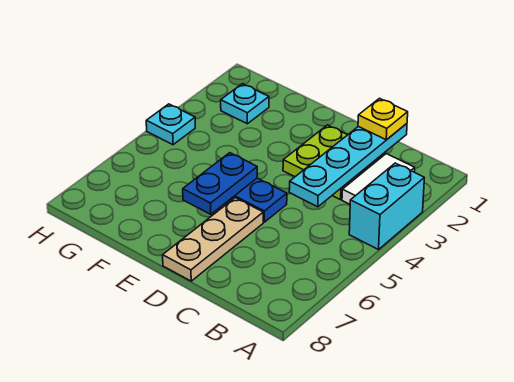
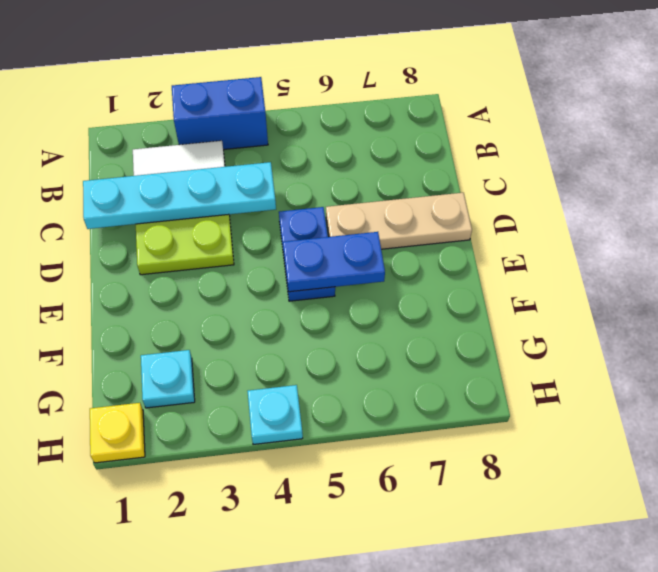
cyan brick A3:A4 level 1 -> blue brick A3:A4 level 1
yellow plate C1 level 3 -> yellow plate H1 level 1

